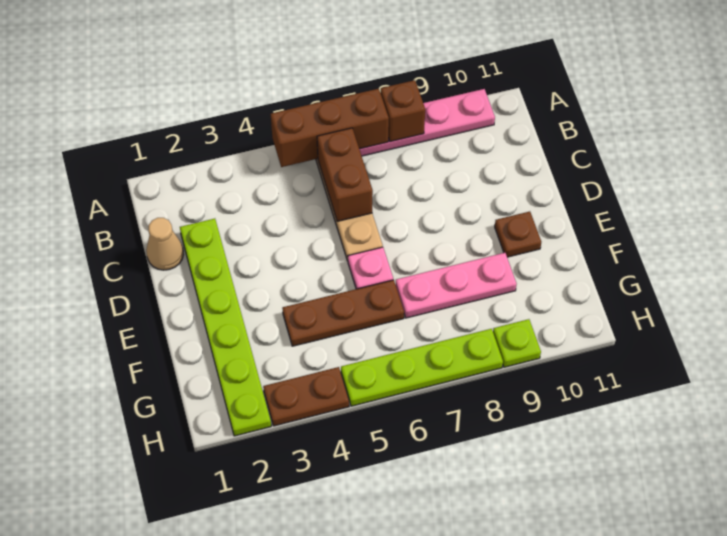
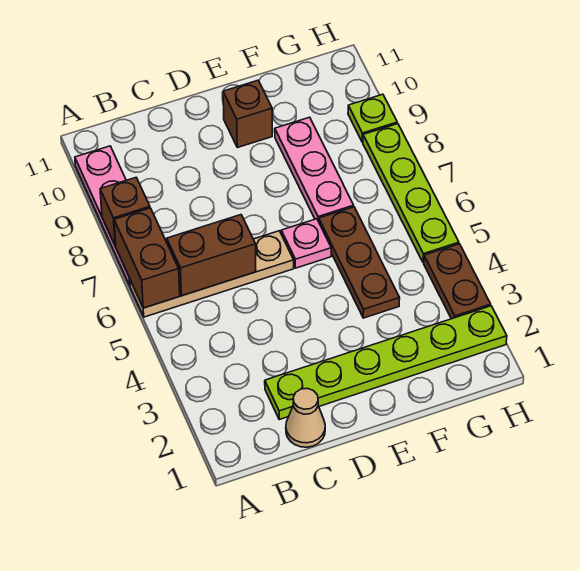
brown brick A5:A7 level 2 -> brown brick A6:A7 level 2
brown plate E10 level 1 -> brown brick E10 level 1

